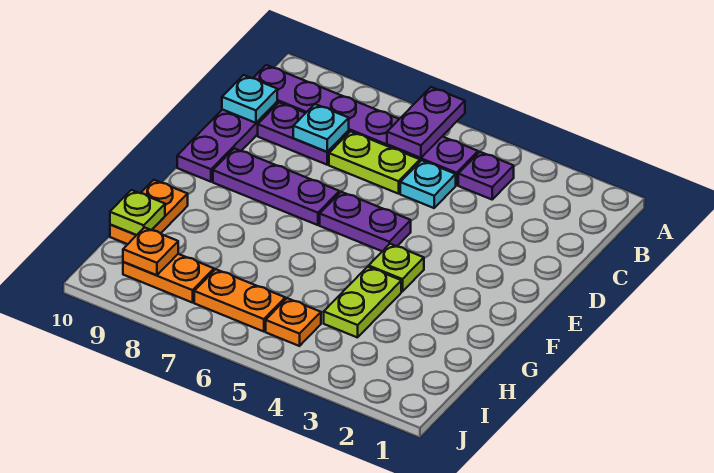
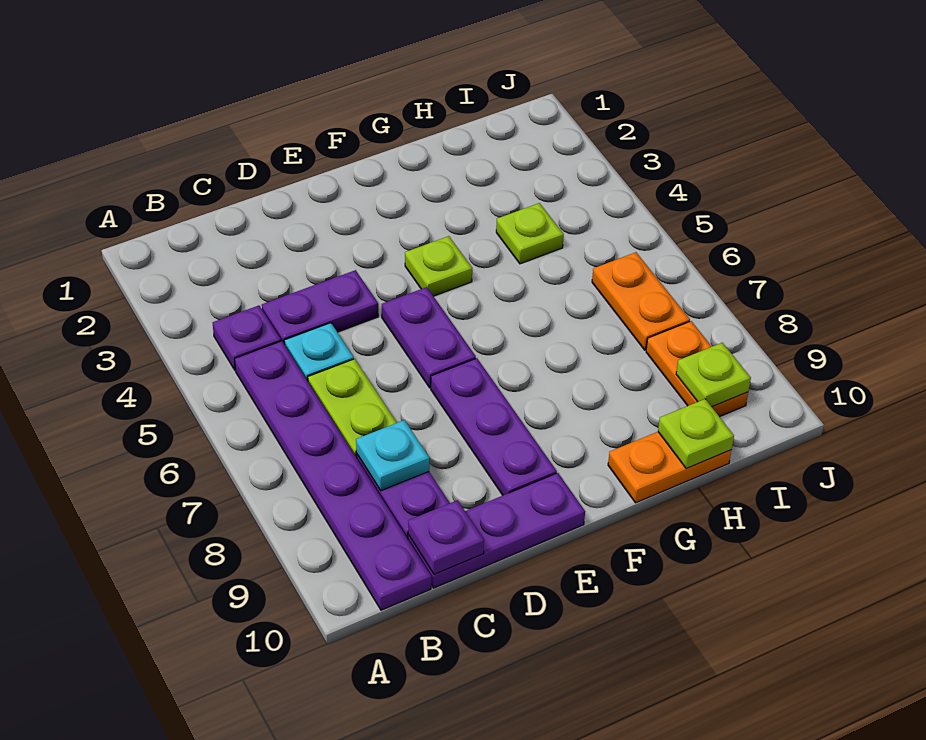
purple plate A6:B6 level 2 -> purple plate C4:D4 level 1
cyan plate C10 level 2 -> purple plate C10 level 2
lime plate G4:H4 level 1 -> lime plate H4 level 1
orange plate I5 level 1 -> none
orange plate I9 level 2 -> lime plate I9 level 2

